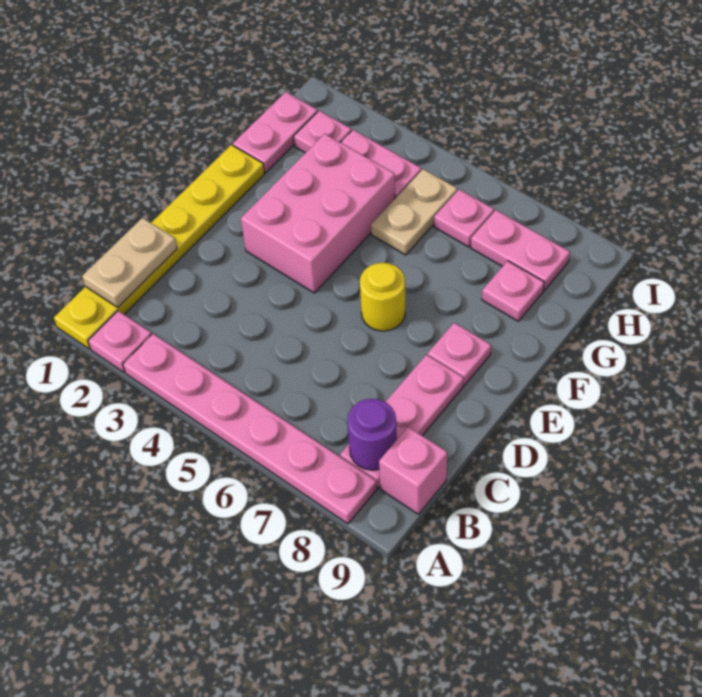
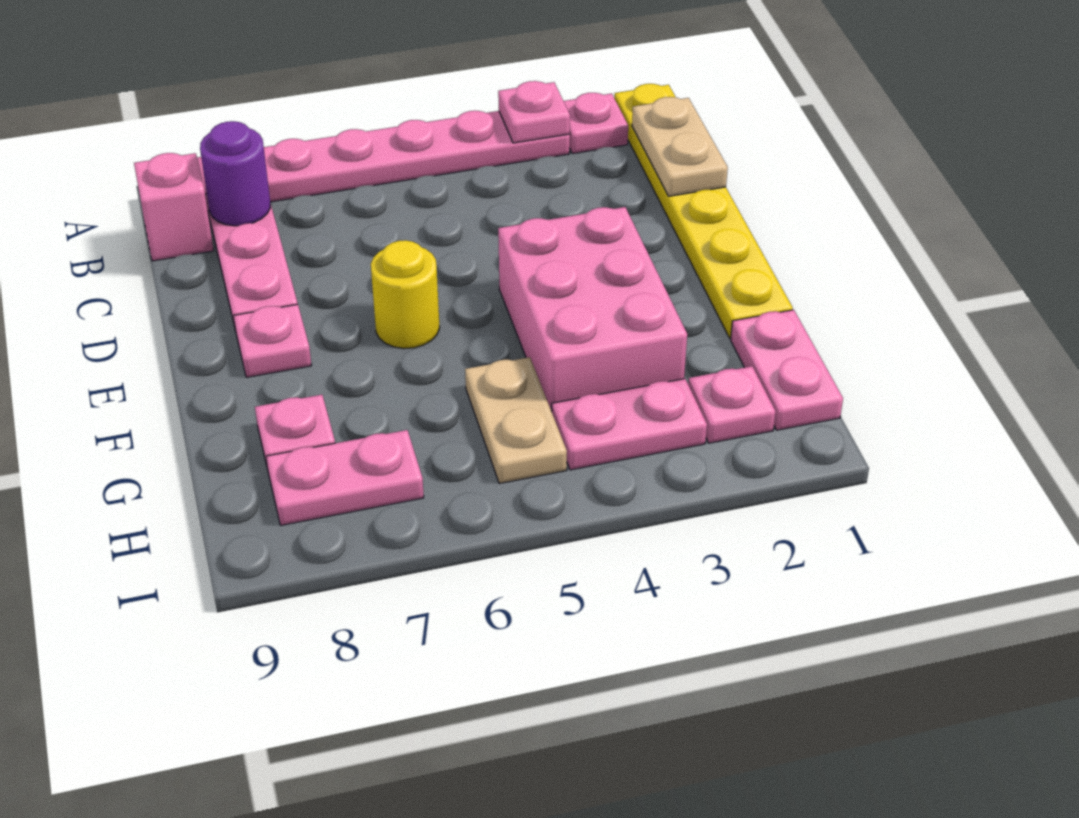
pink plate H6 level 1 -> pink plate A3 level 2

